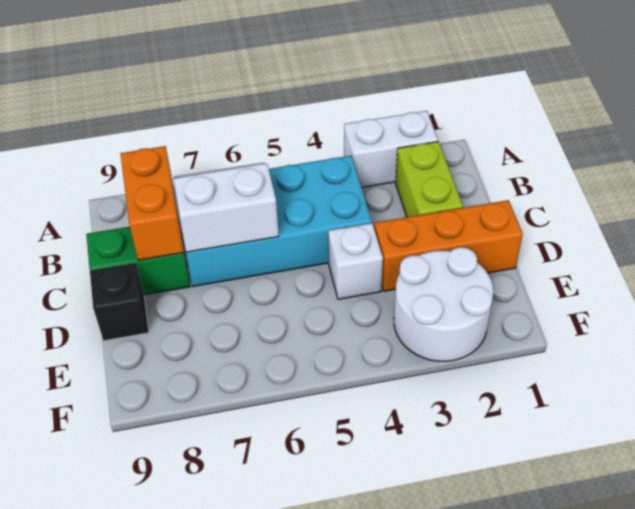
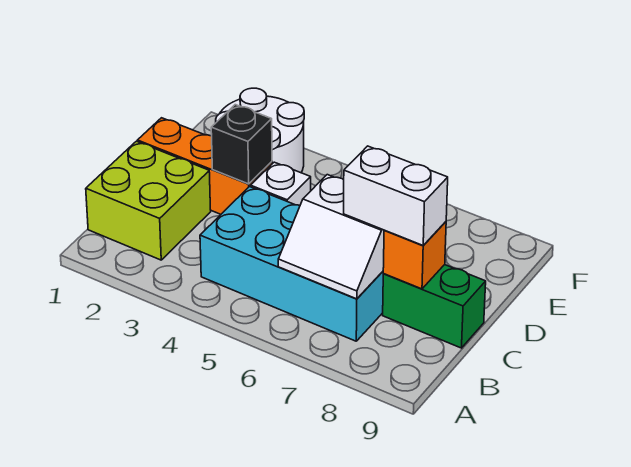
white brick A2:A3 level 1 -> white brick C7:C8 level 3
lime brick B2:C2 level 1 -> lime brick B1:C2 level 1
orange brick B8:C8 level 2 -> orange brick C8 level 2
black brick D9 level 1 -> black brick D3 level 2

